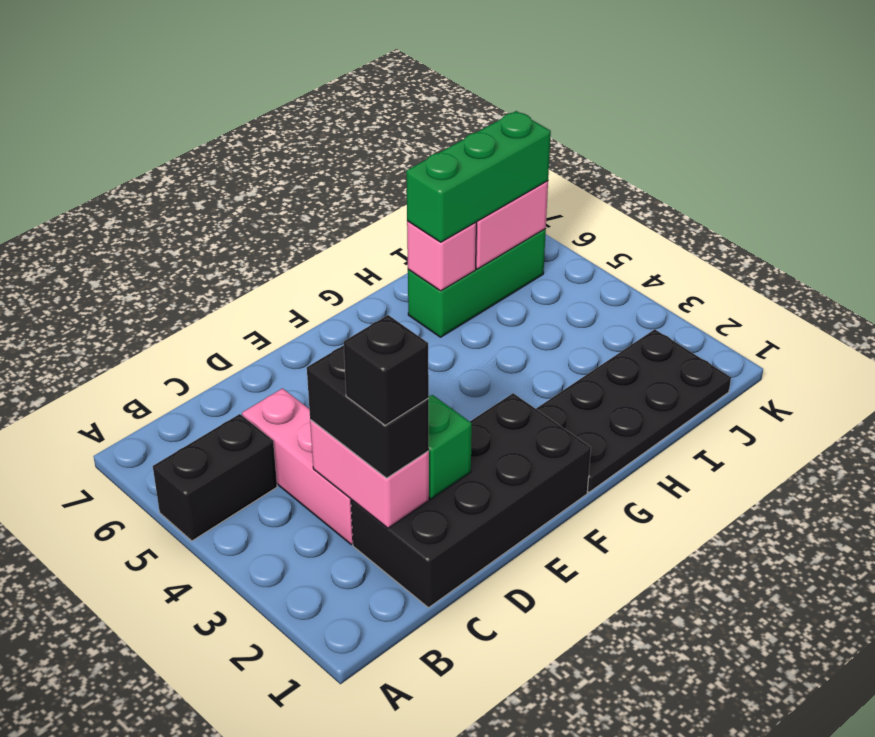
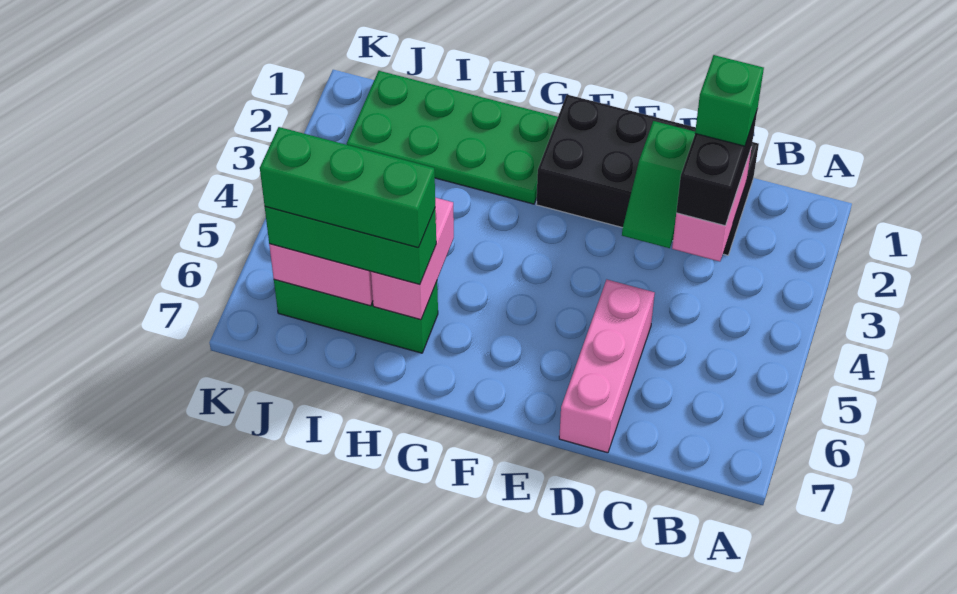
black brick A5:B5 level 1 -> none
black brick C2 level 4 -> green brick C2 level 4
pink brick C3:C5 level 1 -> pink brick D5:D7 level 1
black plate G1:J2 level 1 -> green plate G1:J2 level 1
pink brick H6 level 2 -> pink brick H5:H6 level 2
none -> green brick H6:J6 level 4

